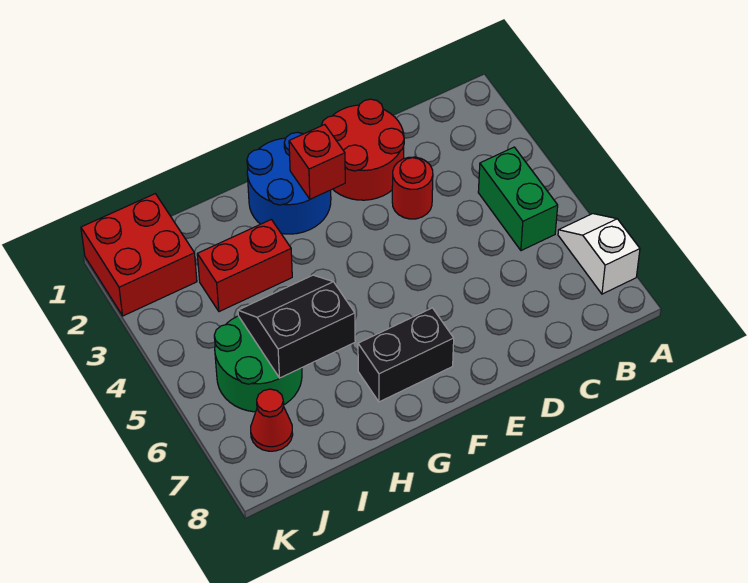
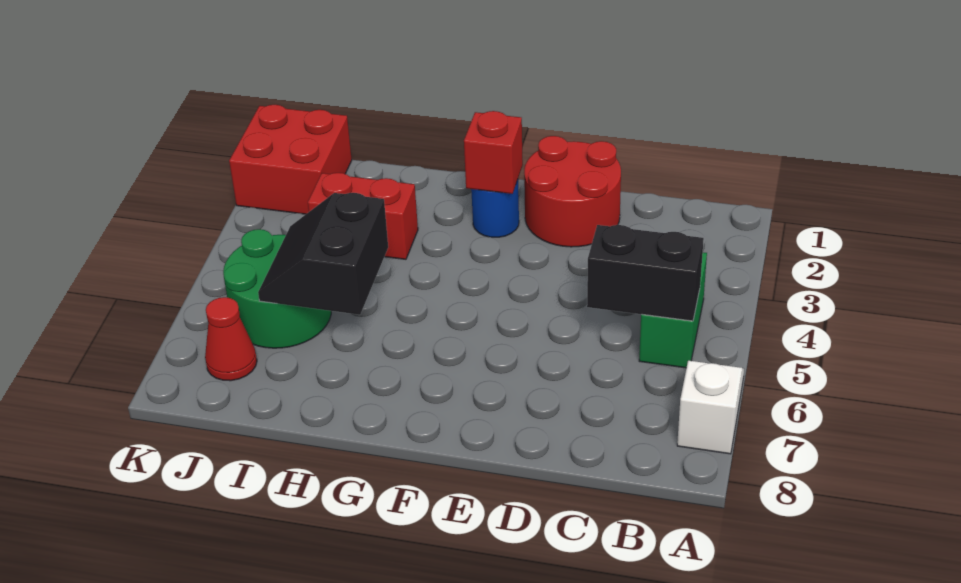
red round brick D3 level 1 -> none
blue round brick F1:G2 level 1 -> blue round brick F2 level 1
black brick F7:G7 level 1 -> black brick B5:C5 level 2
black slope H5:I6 level 2 top 6 -> black slope H5:I6 level 2 top H

